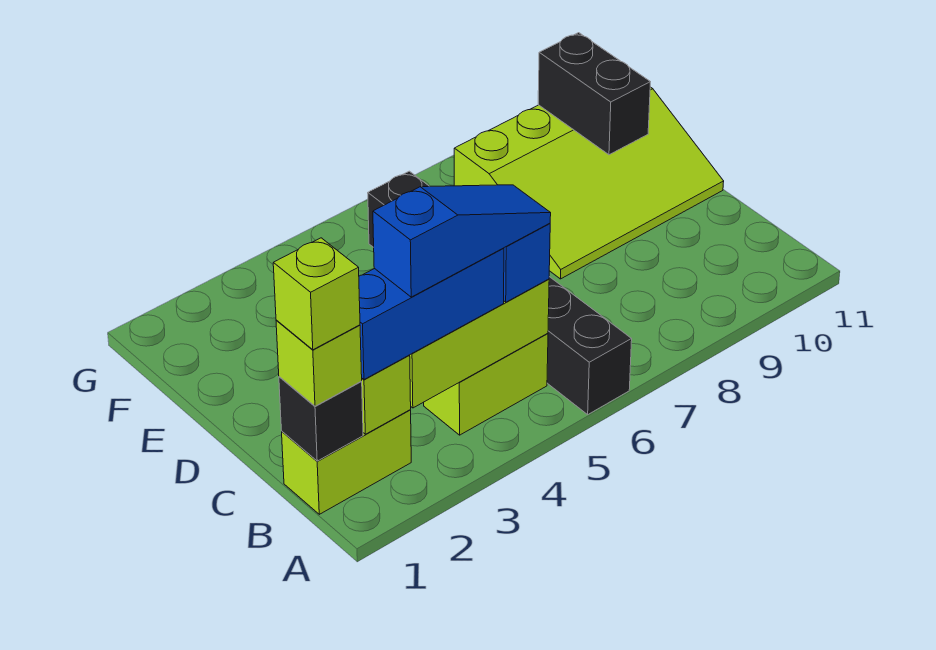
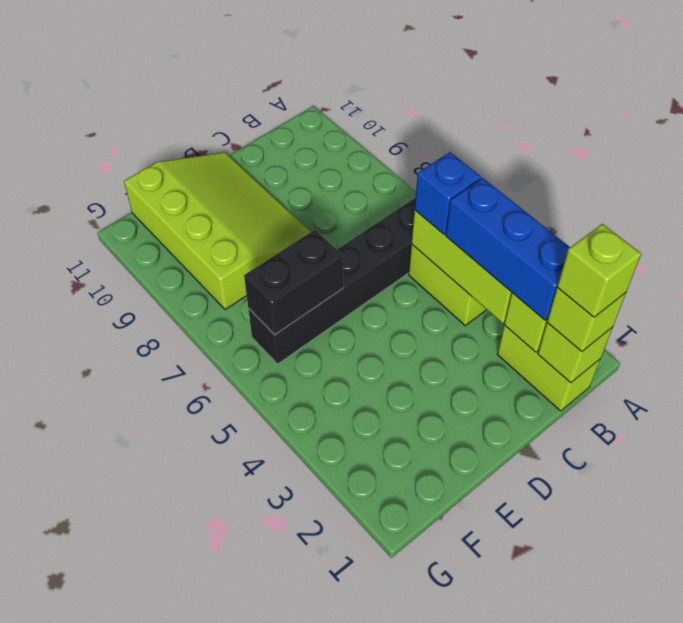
black brick B1 level 2 -> lime brick B1 level 2
blue slope B3:B5 level 4 top 3 -> none
black brick E10:F10 level 2 -> black brick E6:F6 level 2

